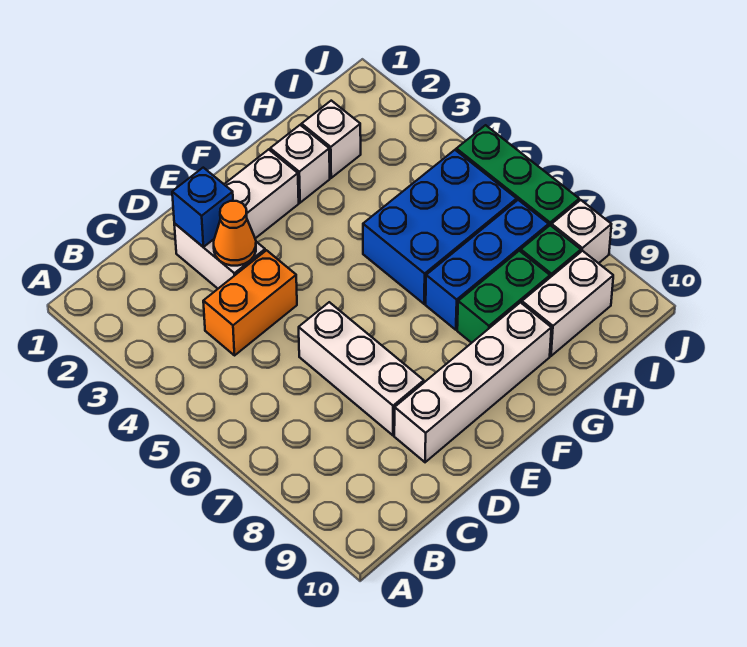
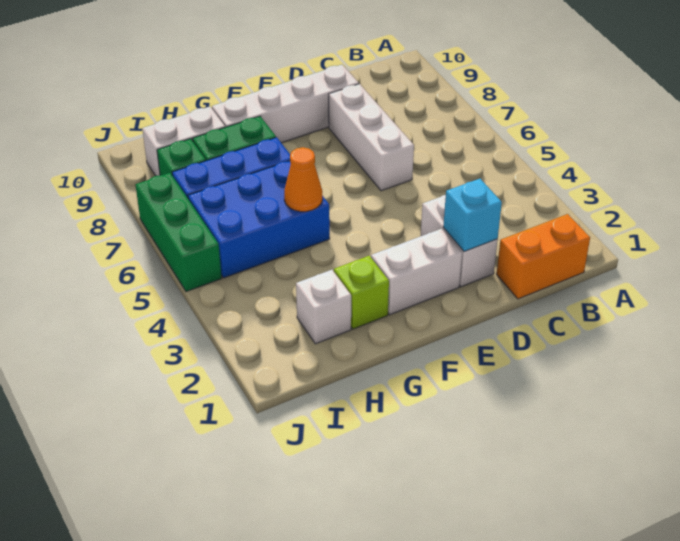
orange brick C4:D4 level 1 -> orange brick B1:C1 level 1
blue brick D2 level 2 -> cyan brick D2 level 2
orange cone D3 level 2 -> orange cone G5 level 2
white brick G2 level 1 -> lime brick G2 level 1
white brick J8 level 1 -> none

